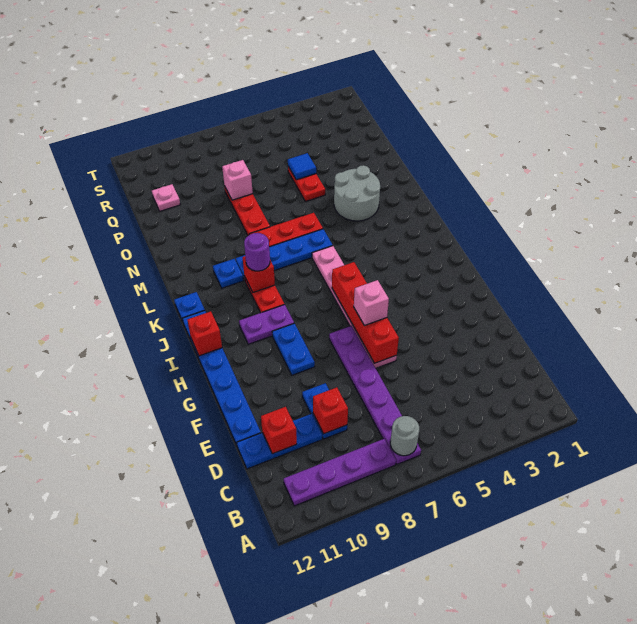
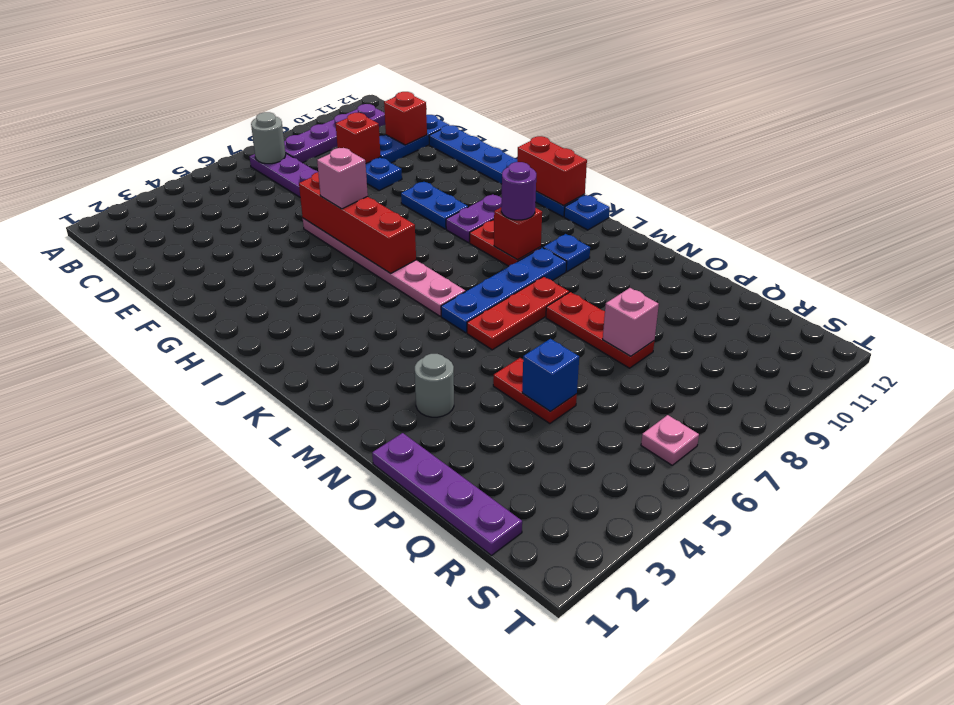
red brick I12 level 2 -> red brick I12:J12 level 2
grey round brick M3:N4 level 1 -> grey round brick N3 level 1
none -> purple plate O1:R1 level 1
blue tile P5 level 2 -> blue brick P5 level 2
pink plate Q11 level 1 -> pink plate S6 level 1

